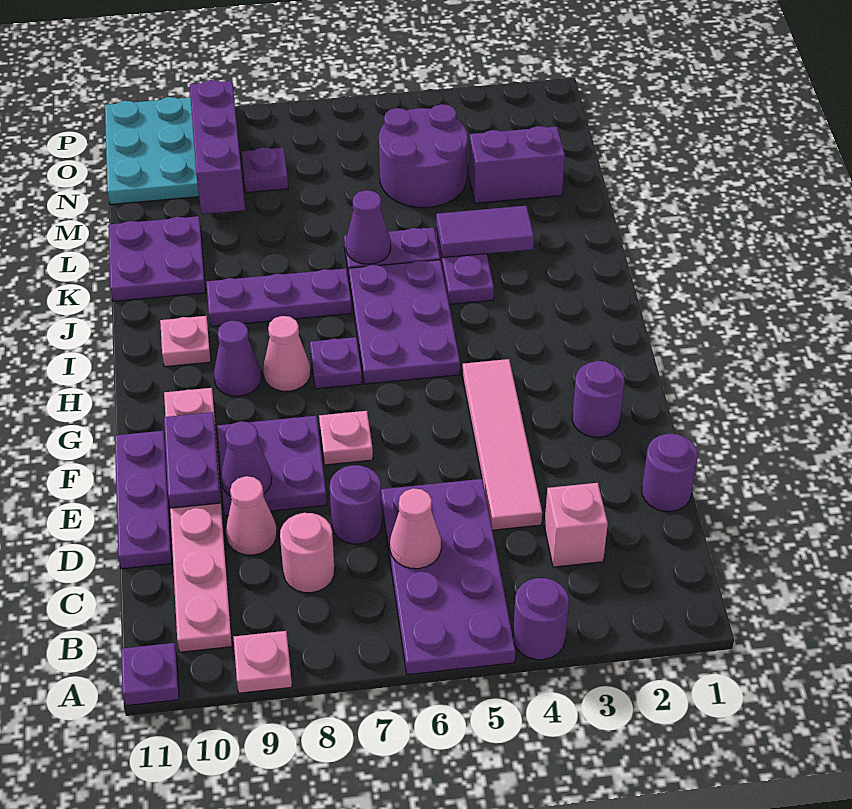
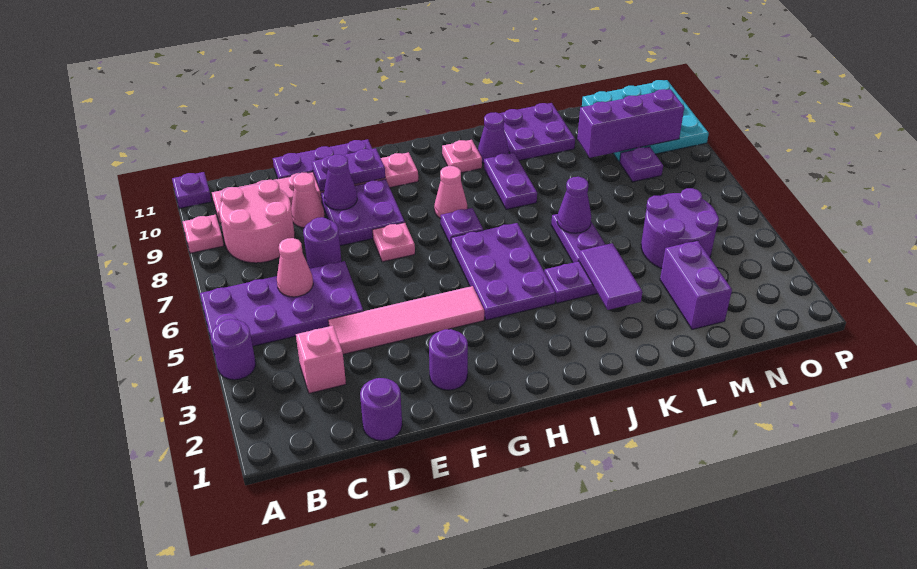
pink round brick C8 level 1 -> pink round brick B8:C9 level 1
purple plate H5:J6 level 1 -> purple plate H4:I6 level 1
purple cone H9 level 1 -> purple cone J10 level 1
purple plate J7:J9 level 1 -> purple plate J8:J9 level 1

